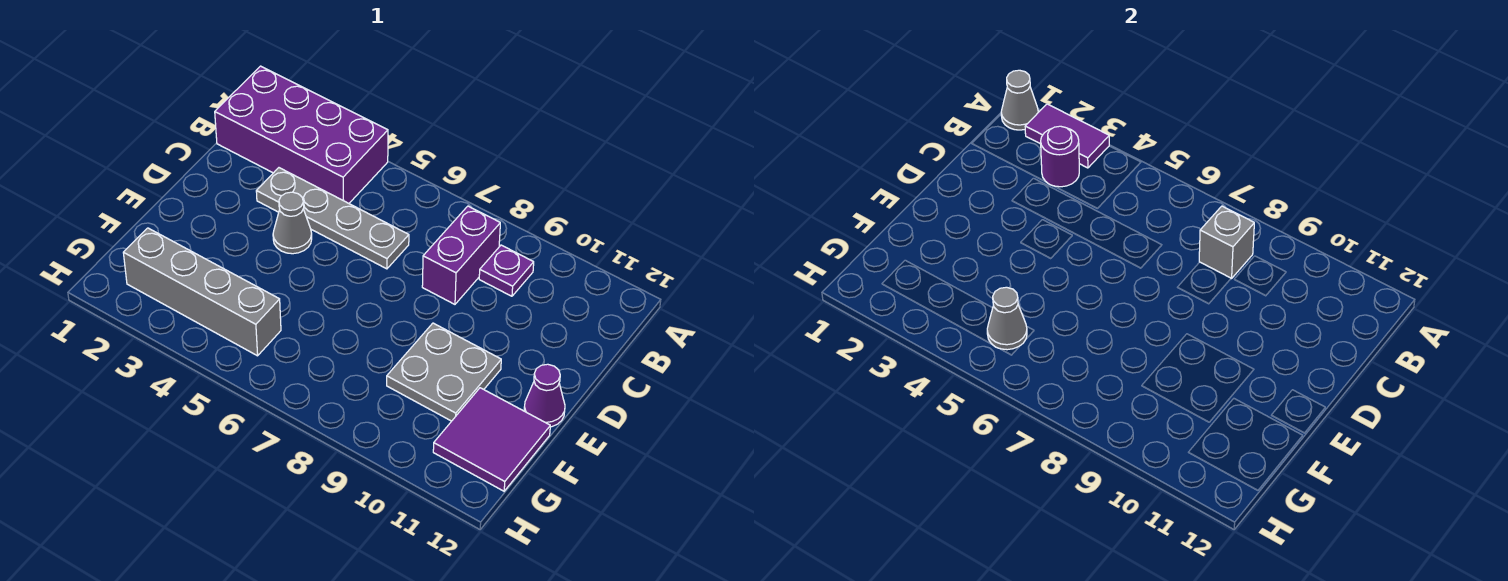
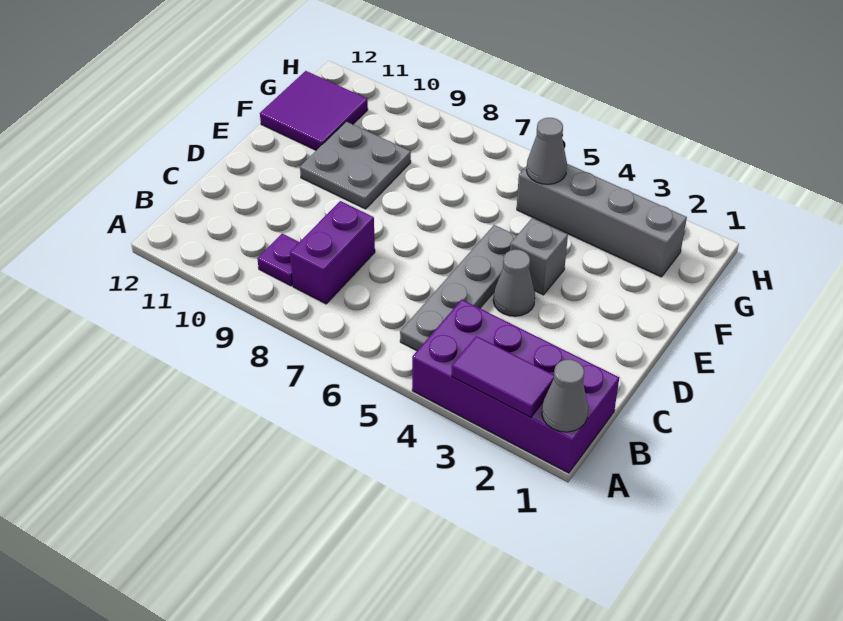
purple round brick B3 level 2 -> none
grey brick B8 level 2 -> grey brick E4 level 1
grey plate C3:C6 level 1 -> grey plate B5:E5 level 1
purple cone E12 level 1 -> none

